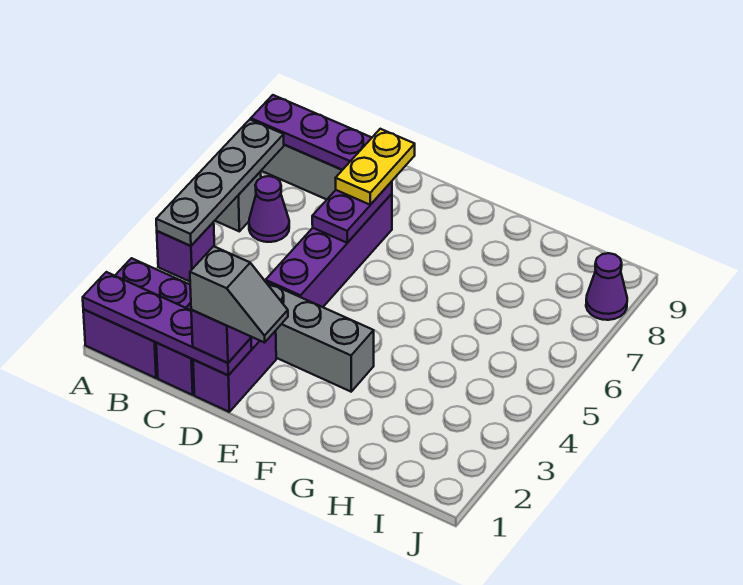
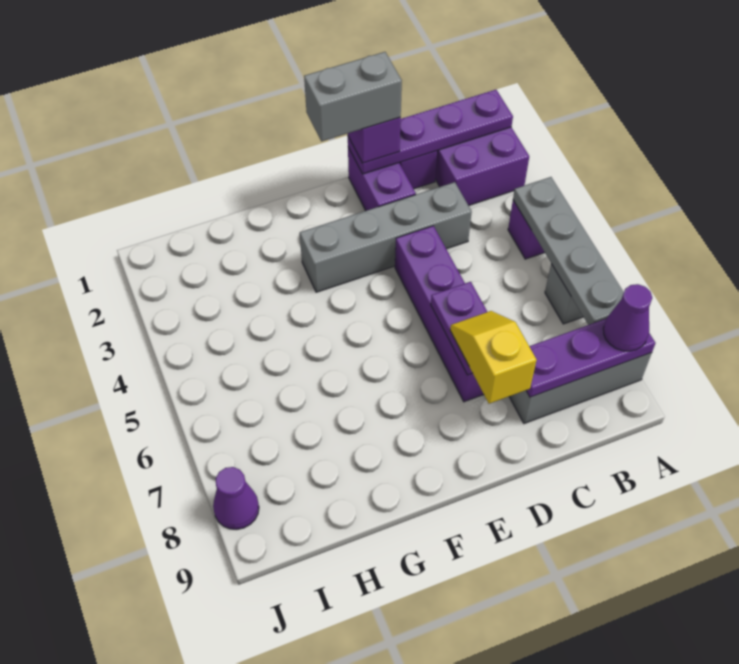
purple cone B6 level 1 -> purple cone A8 level 3
grey slope D1:E1 level 4 top D -> grey brick D1:E1 level 4
yellow plate D7:D8 level 3 -> yellow slope D7:D8 level 3 top 8

